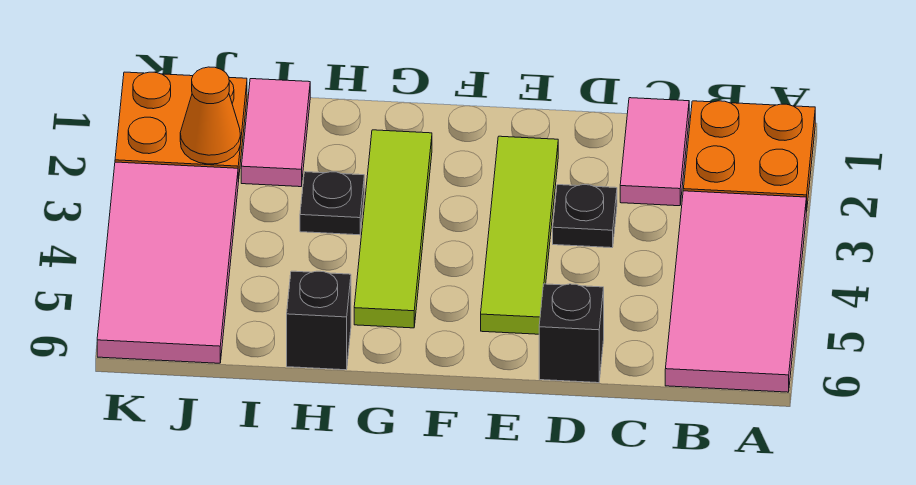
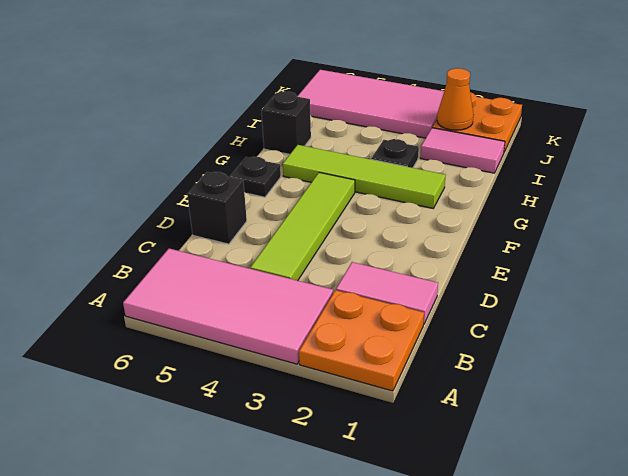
black plate D3 level 1 -> black plate F6 level 1
lime tile E2:E5 level 1 -> lime tile C4:F4 level 1

